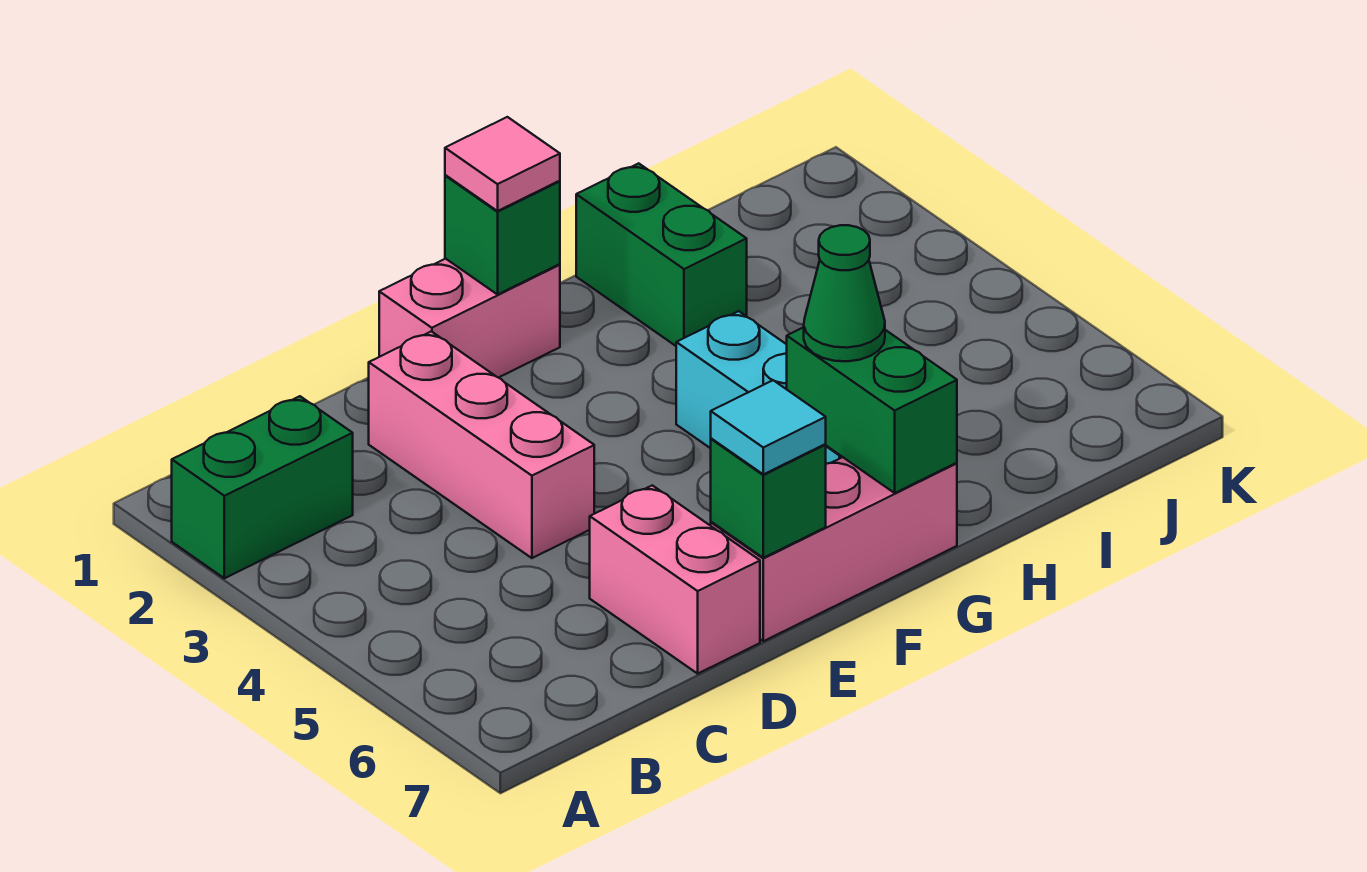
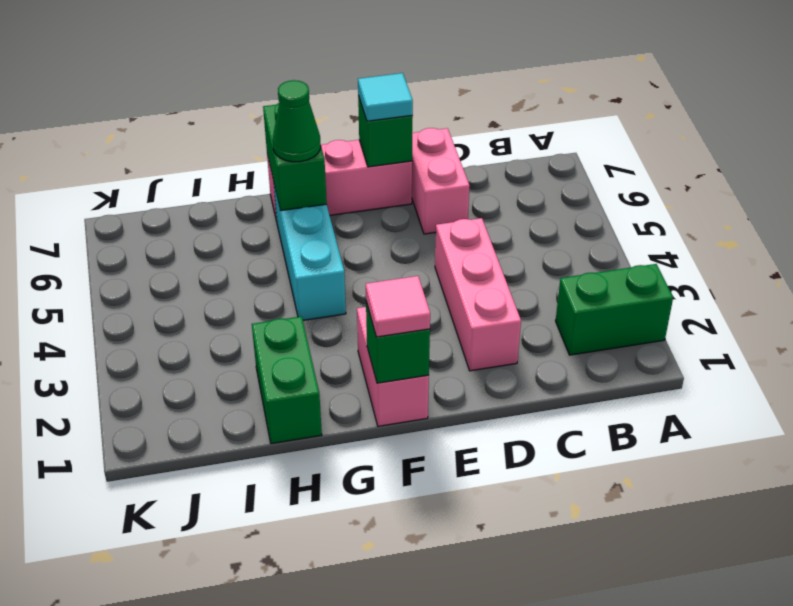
pink brick E1:F1 level 1 -> pink brick F1:F2 level 1

